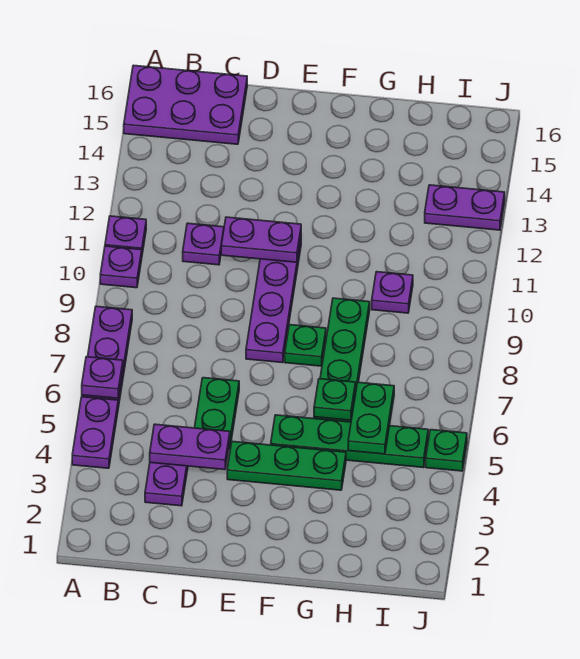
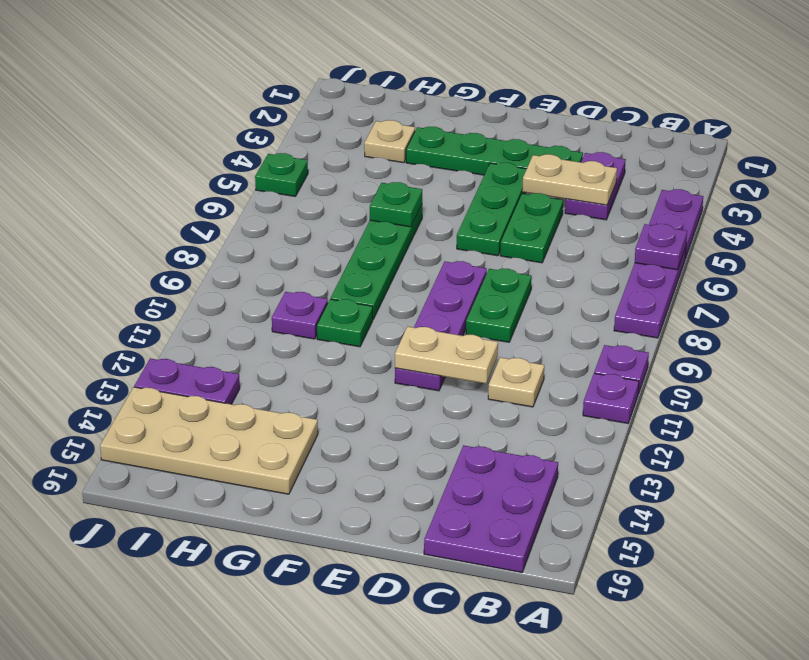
purple plate A15:C16 level 1 -> purple plate B14:C16 level 1
purple plate C4:D4 level 2 -> tan plate C4:D4 level 2
purple plate C11 level 1 -> tan plate C11 level 1
purple plate D11:E11 level 2 -> tan plate D11:E11 level 2
green plate E4:G4 level 1 -> green plate E4:E6 level 1
green plate F5:I5 level 1 -> green plate D3:G3 level 1
green plate F8 level 1 -> green plate G10 level 1
none -> tan plate G14:J15 level 1
none -> tan plate H3 level 1
green plate H5:H6 level 2 -> green plate D8:D9 level 1

